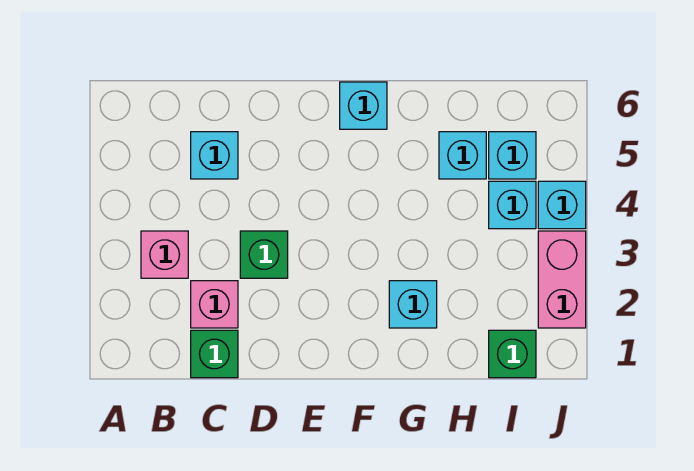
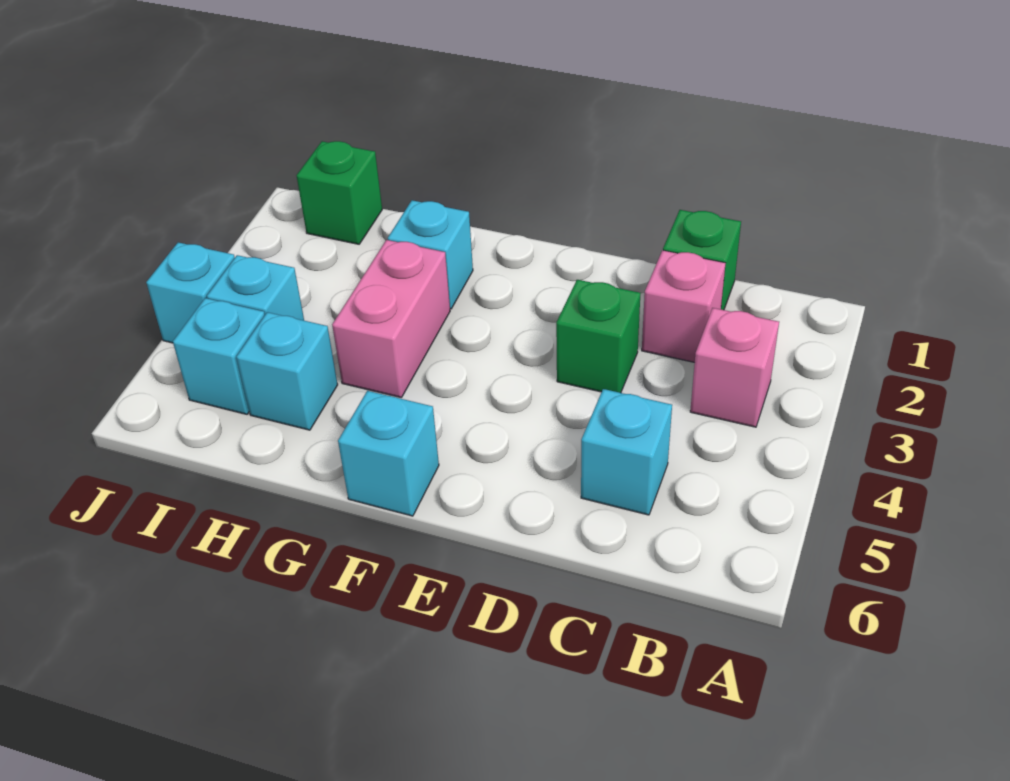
pink brick J2:J3 level 1 -> pink brick G3:G4 level 1

